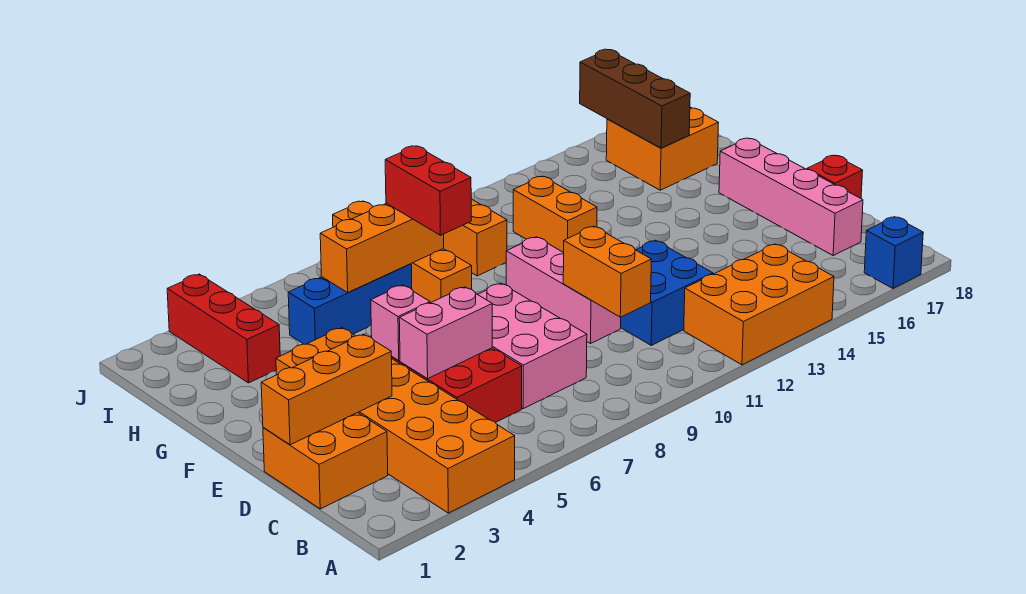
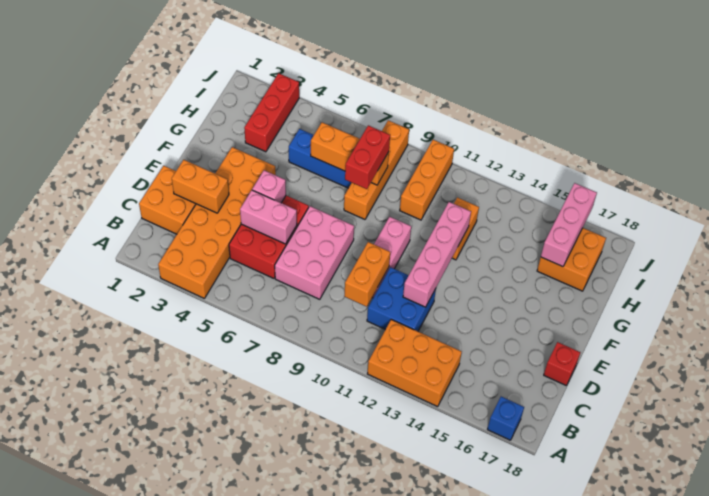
pink brick C17:F17 level 1 -> pink brick D12:G12 level 2
orange brick D1:D3 level 2 -> orange brick D2:D3 level 2
brown brick H16:J16 level 2 -> pink brick H16:J16 level 2

